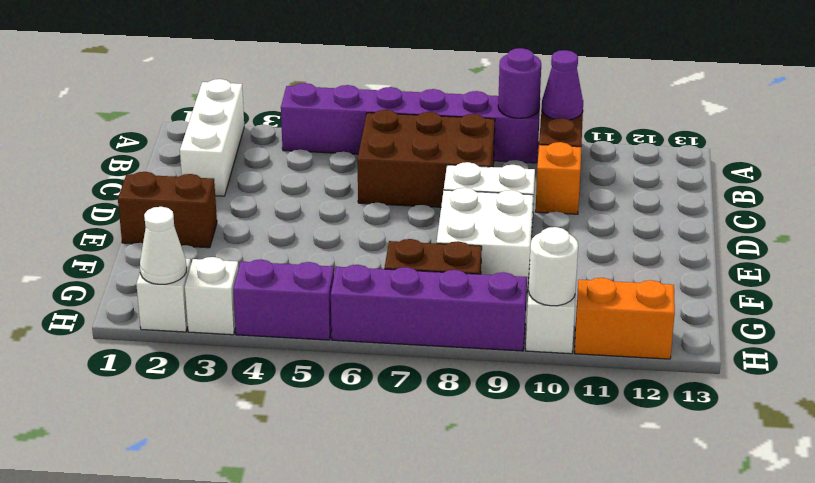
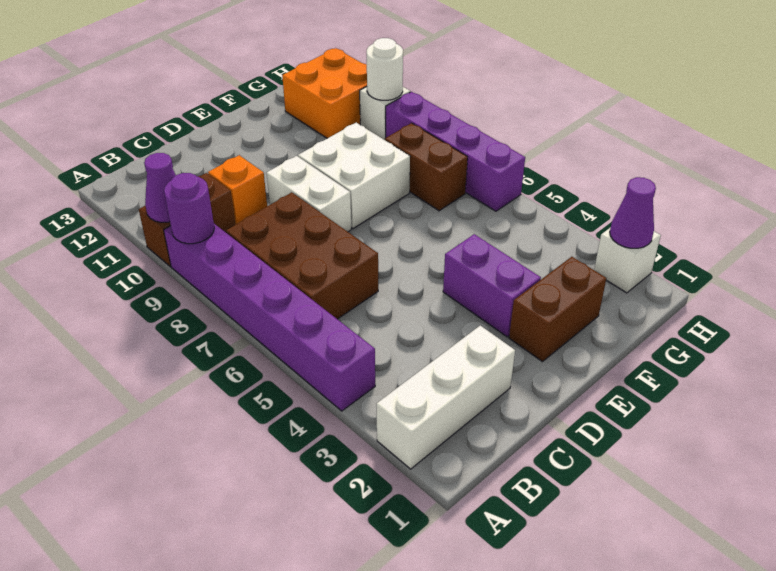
brown brick E1:E2 level 1 -> brown brick E2:F2 level 1
white cone H2 level 2 -> purple cone H2 level 2
white brick H3 level 1 -> none
purple brick H4:H5 level 1 -> purple brick E3:E4 level 1
orange brick H11:H12 level 1 -> orange brick G11:H12 level 1

